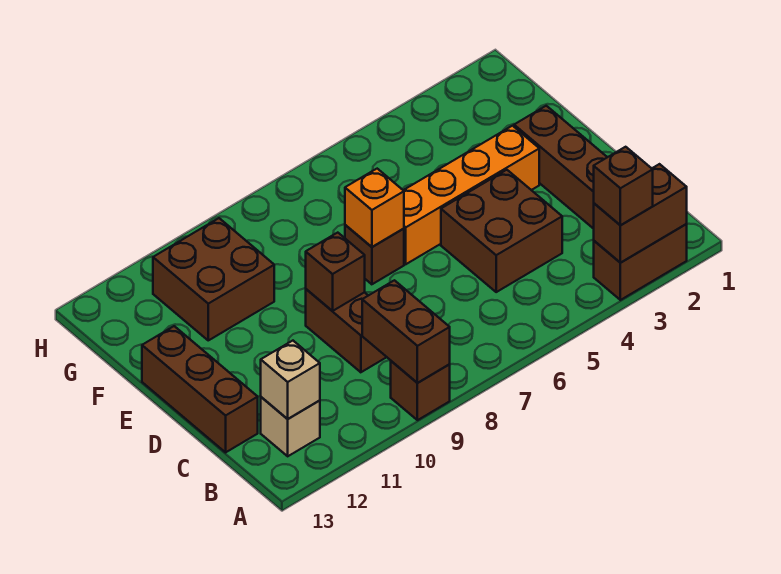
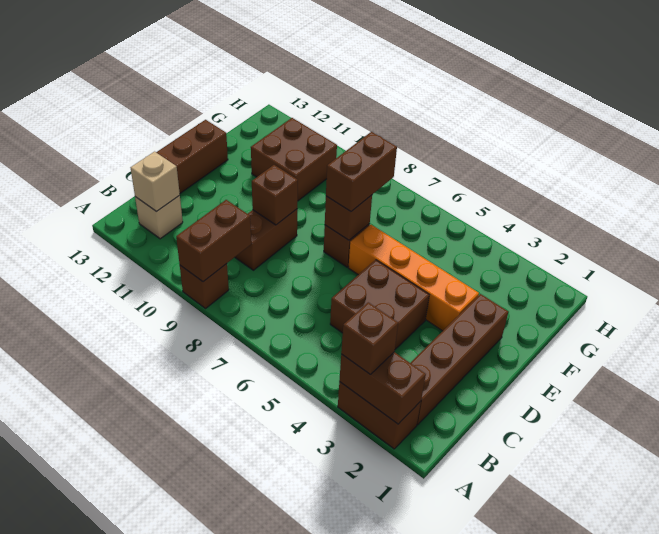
orange brick E7 level 2 -> brown brick E7 level 2
none -> brown brick E7:F7 level 3

